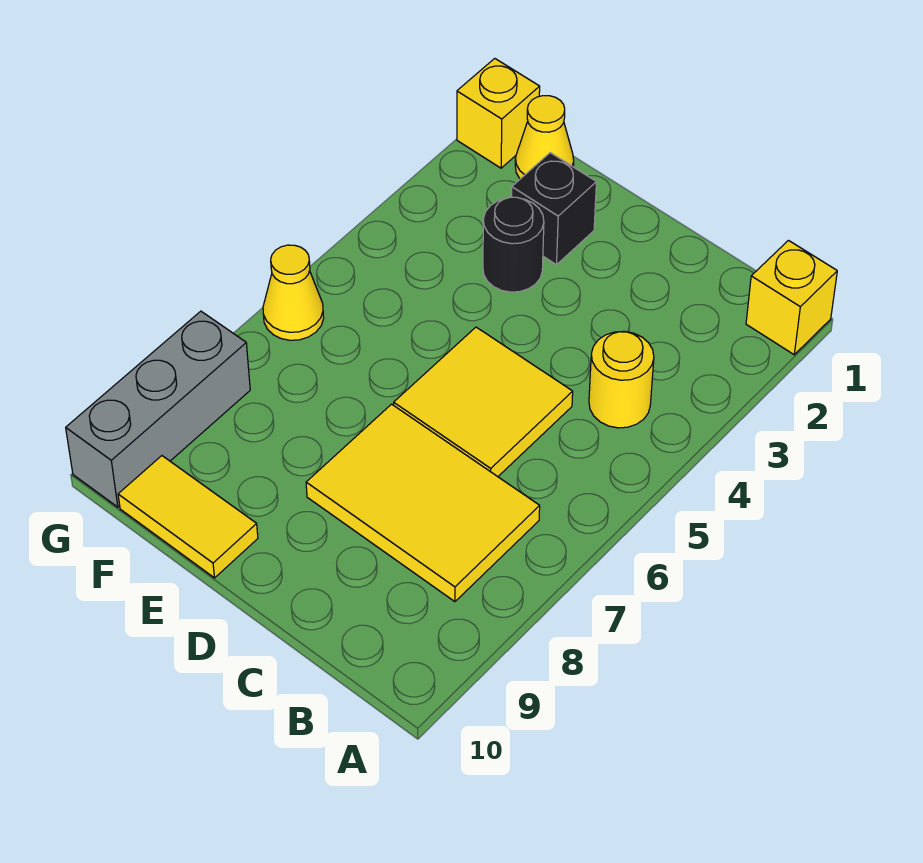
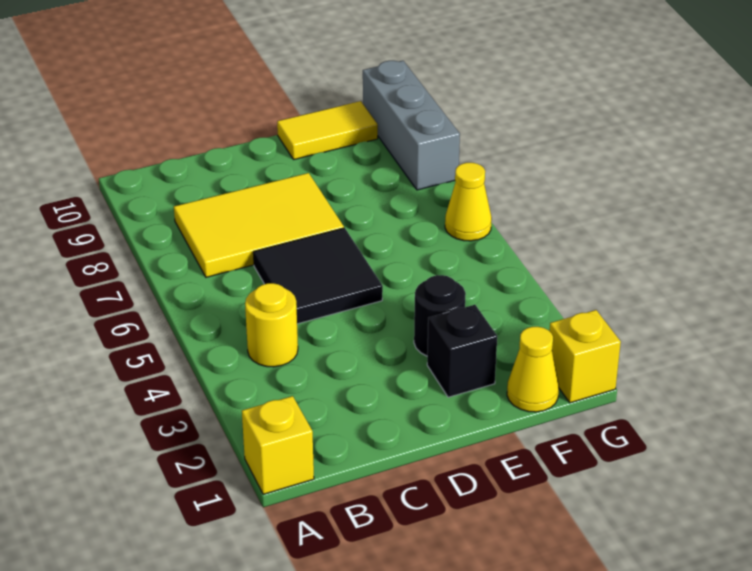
yellow tile C5:D6 level 1 -> black tile C5:D6 level 1

